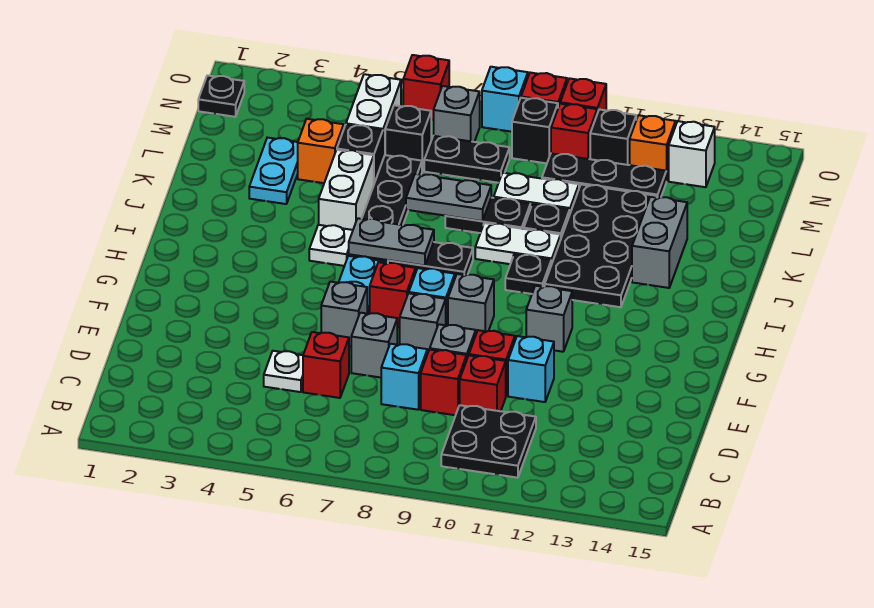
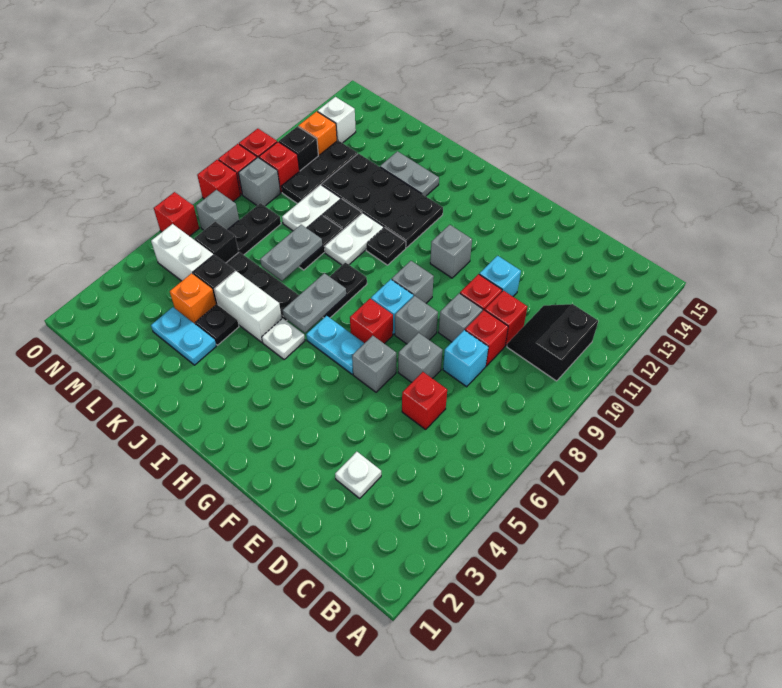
black plate B10:C11 level 1 -> black slope B10:C11 level 1 top B
white plate D5 level 1 -> white plate D3 level 1
grey brick J13:K13 level 1 -> grey plate J13:K13 level 1
black plate N1 level 1 -> black plate K4 level 1
black brick N9 level 1 -> grey brick N9 level 1
cyan brick O8 level 1 -> red brick O8 level 1

